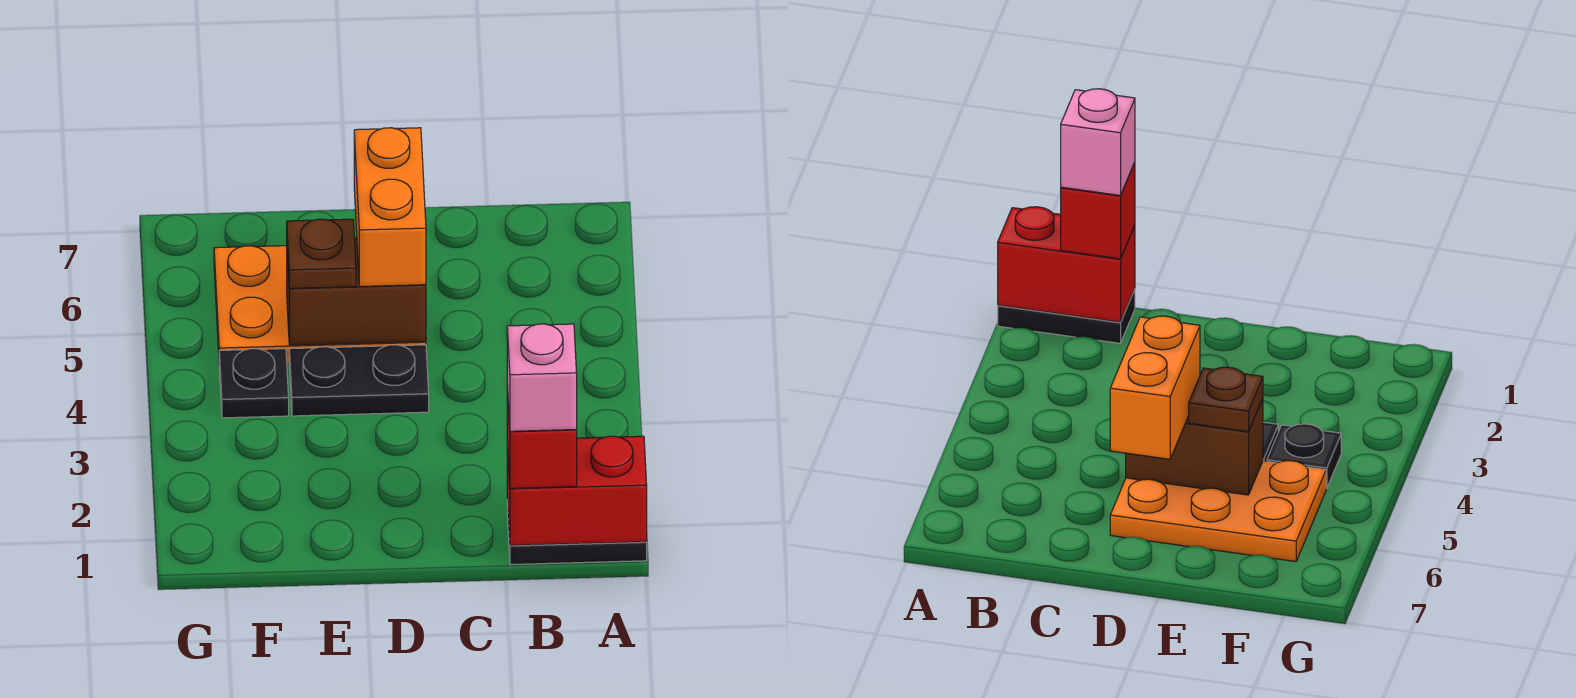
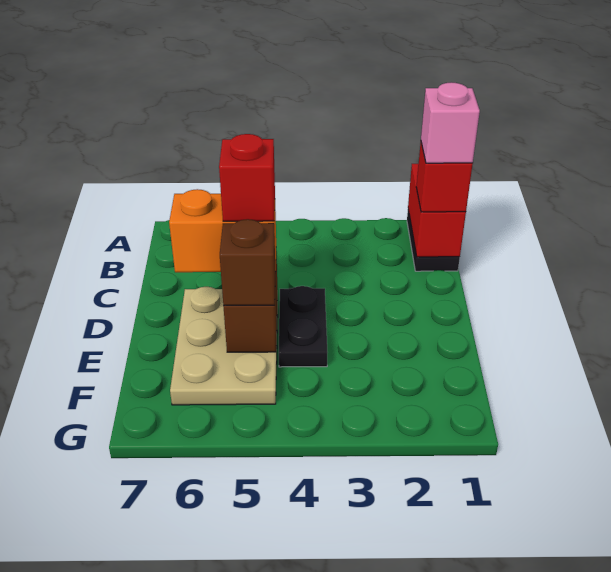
orange plate D5:F6 level 1 -> tan plate D5:F6 level 1
none -> red brick D5 level 4
brown plate E5 level 3 -> brown brick E5 level 3
black plate F4 level 1 -> none

